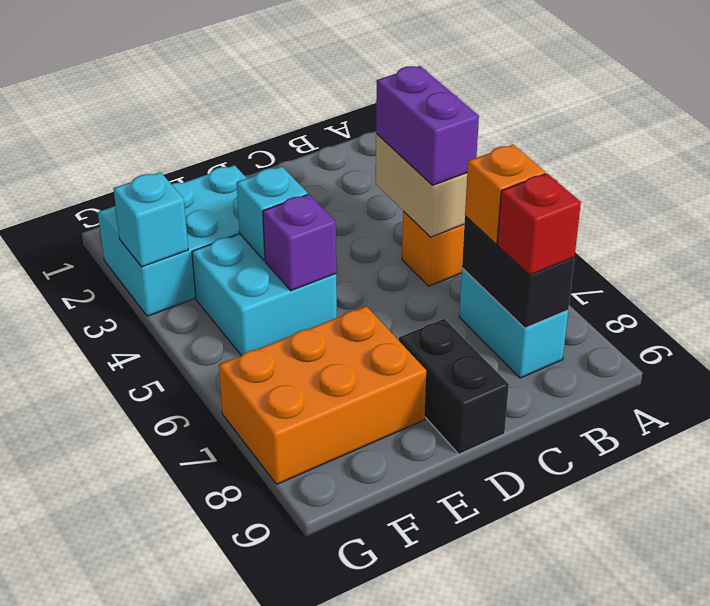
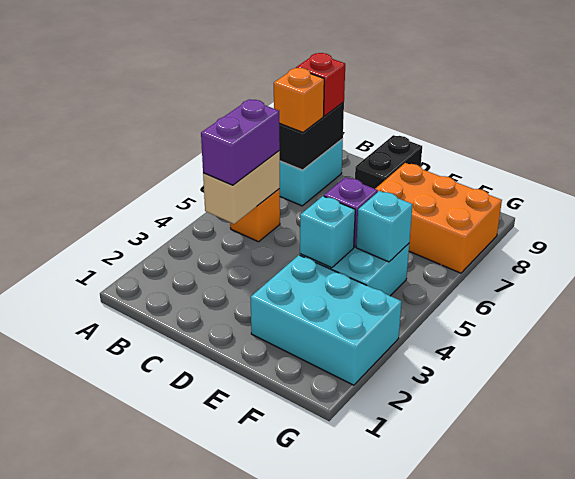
cyan brick G3 level 2 -> cyan brick F5 level 2

